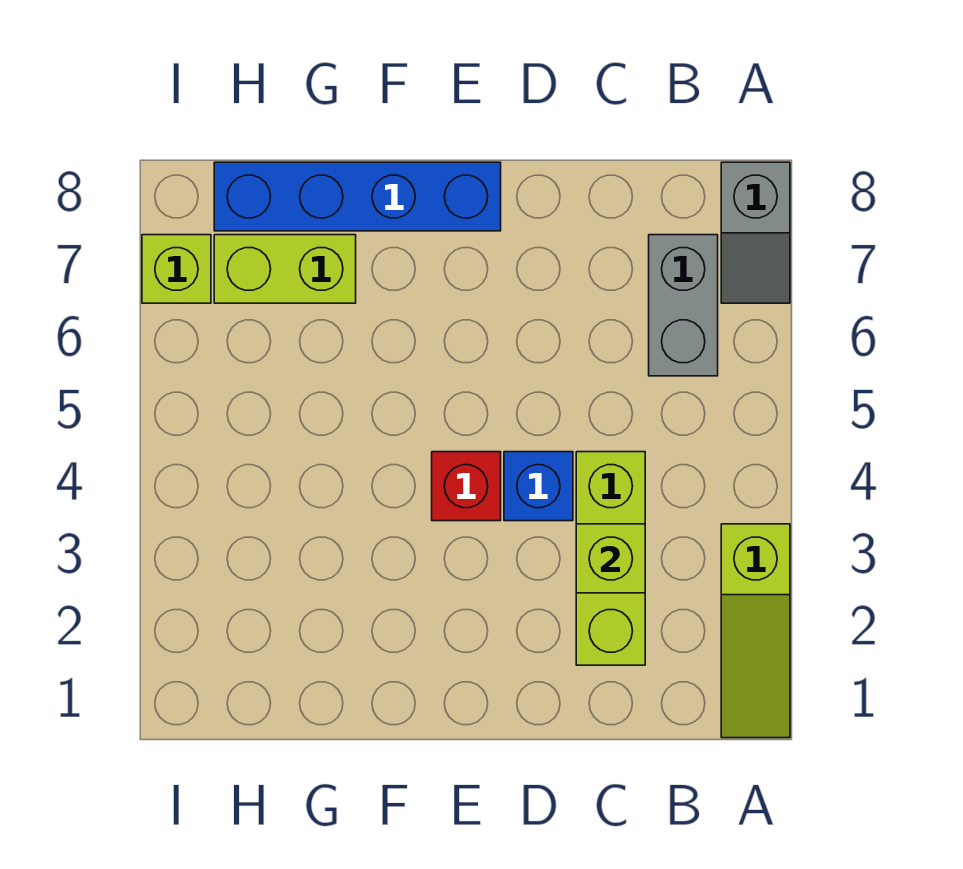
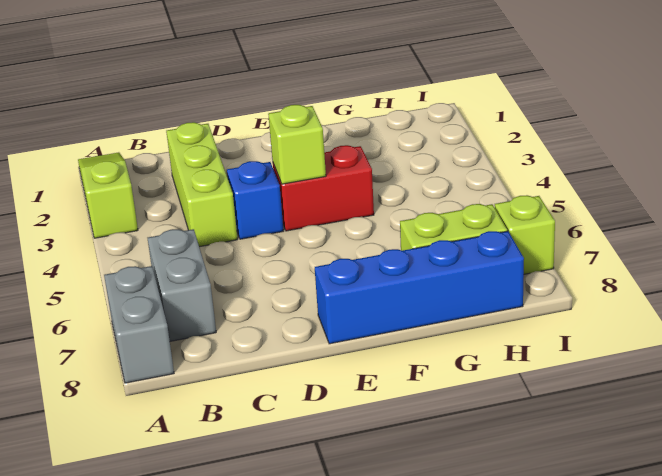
grey slope A7:A8 level 1 top 8 -> grey brick A7:A8 level 1
lime brick C3 level 2 -> lime brick E4 level 2
red brick E4 level 1 -> red brick E4:F4 level 1

